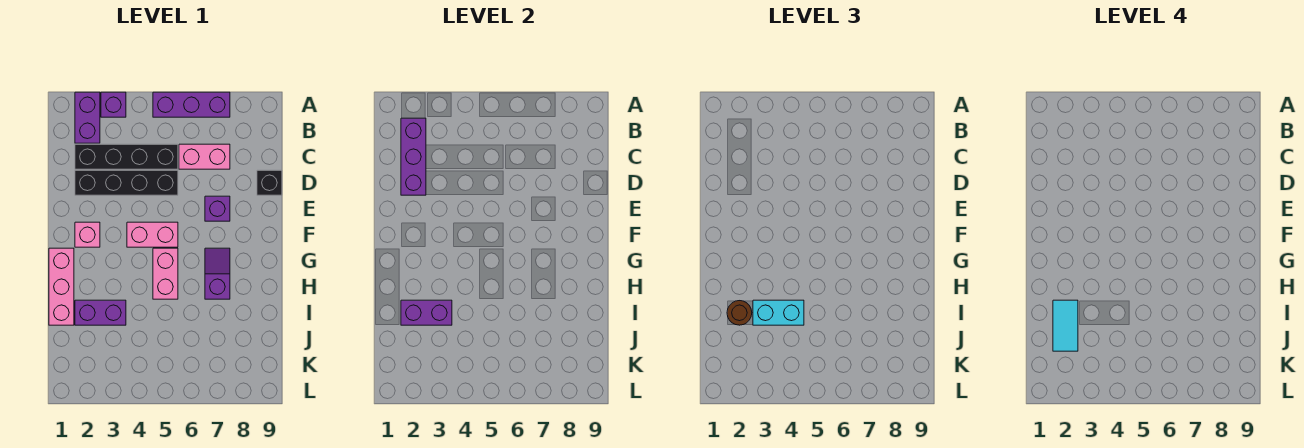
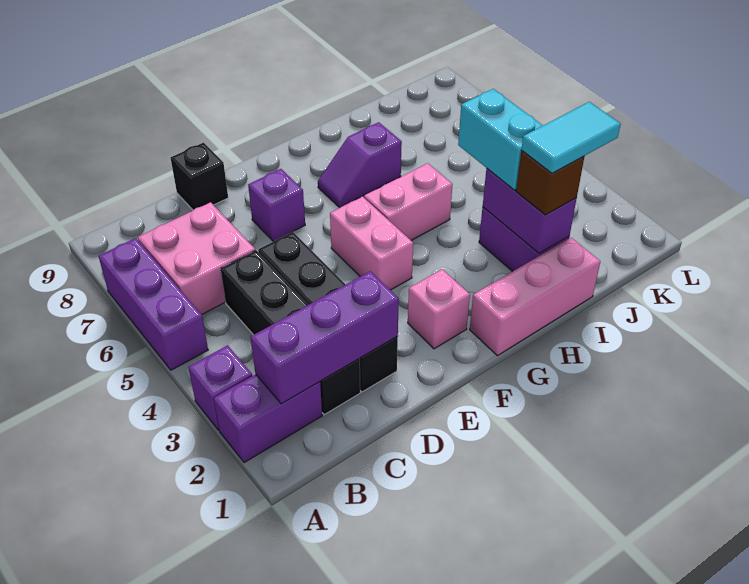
pink brick C6:C7 level 1 -> pink brick B6:C7 level 1
brown round brick I2 level 3 -> brown brick I2 level 3

